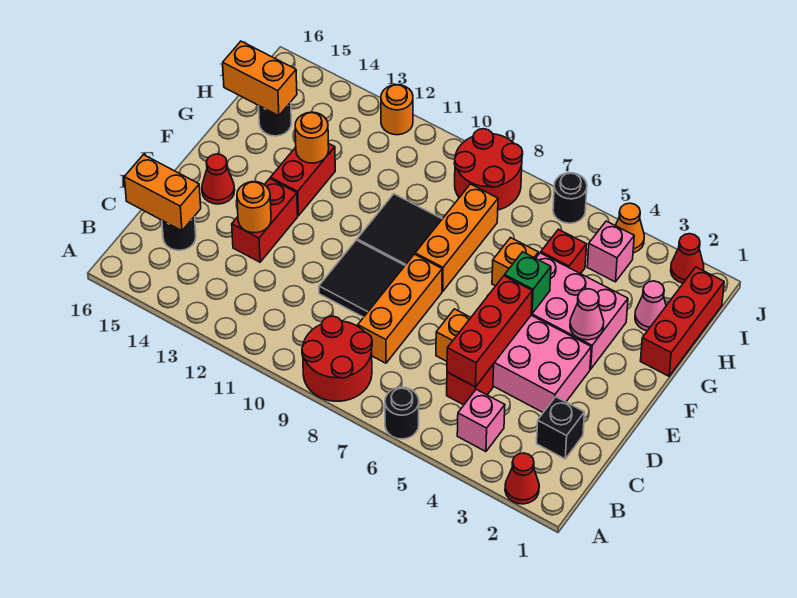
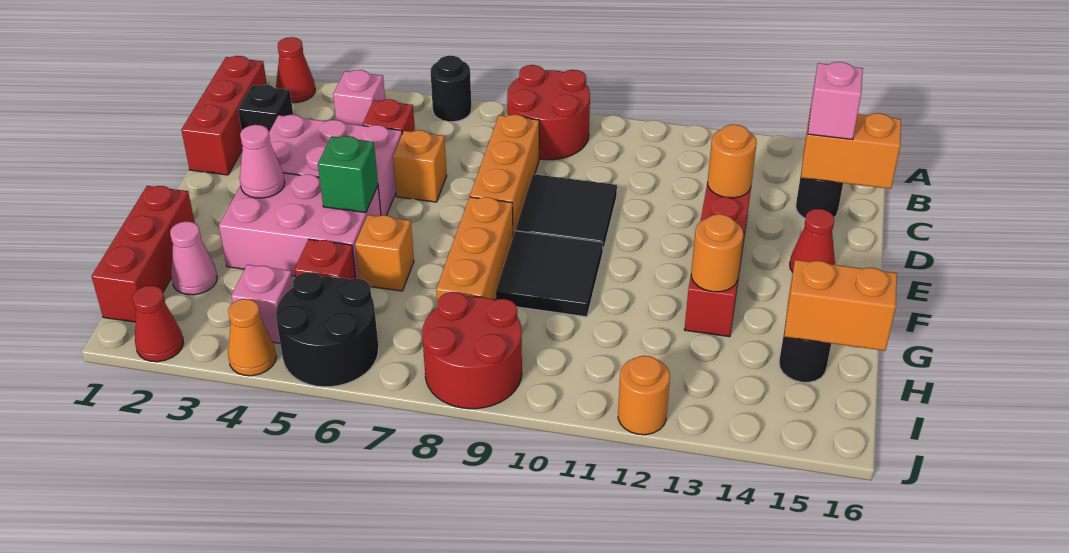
red brick C5:E5 level 2 -> red brick B1:D1 level 1
none -> pink brick C15 level 3
black round brick J6 level 1 -> black round brick I5:J6 level 1

